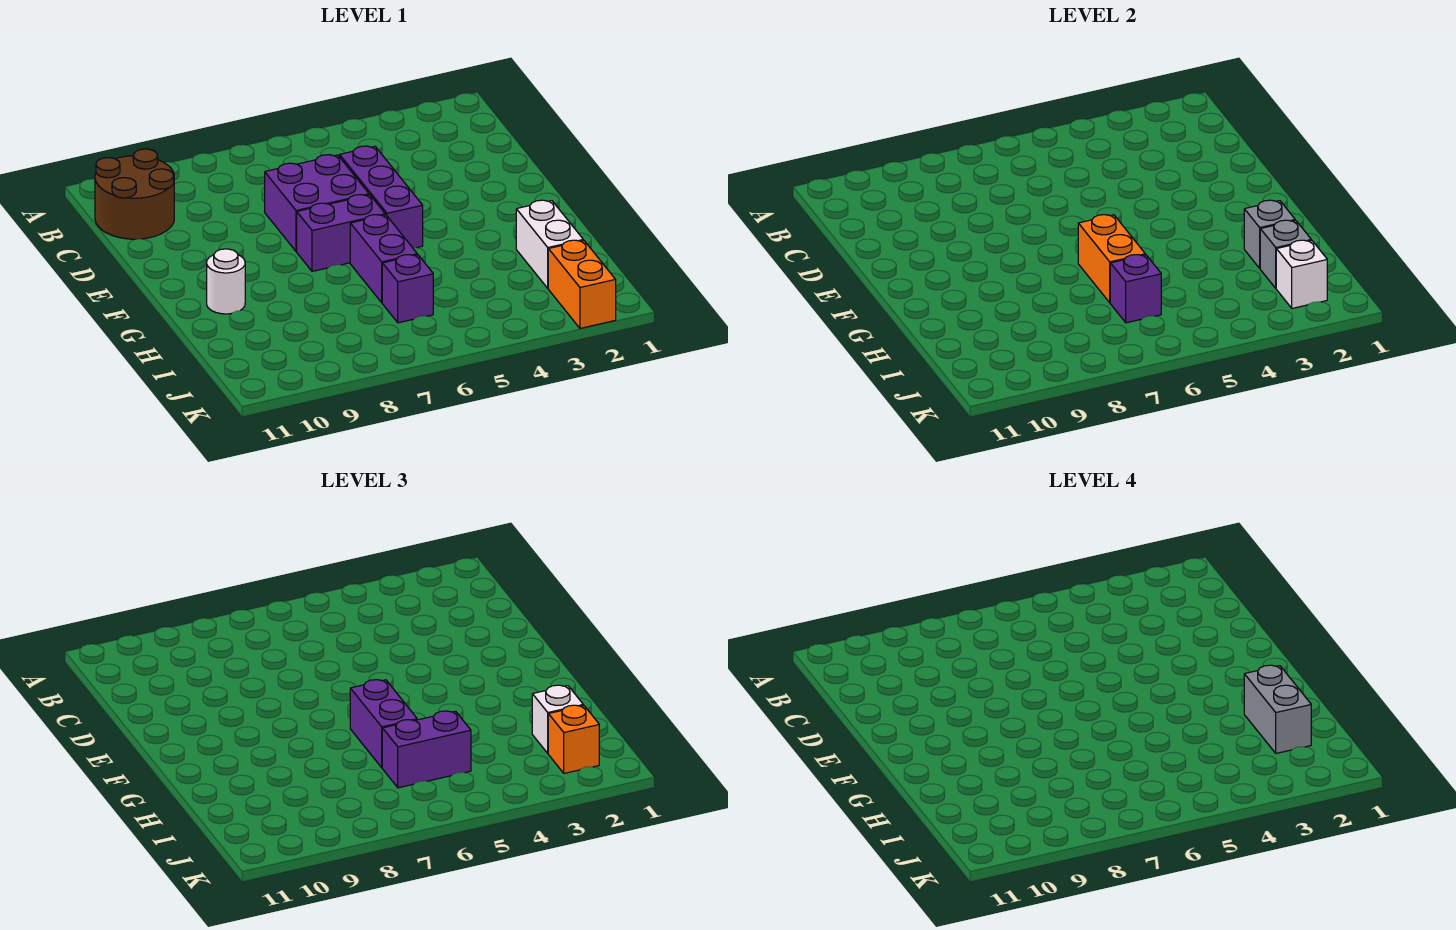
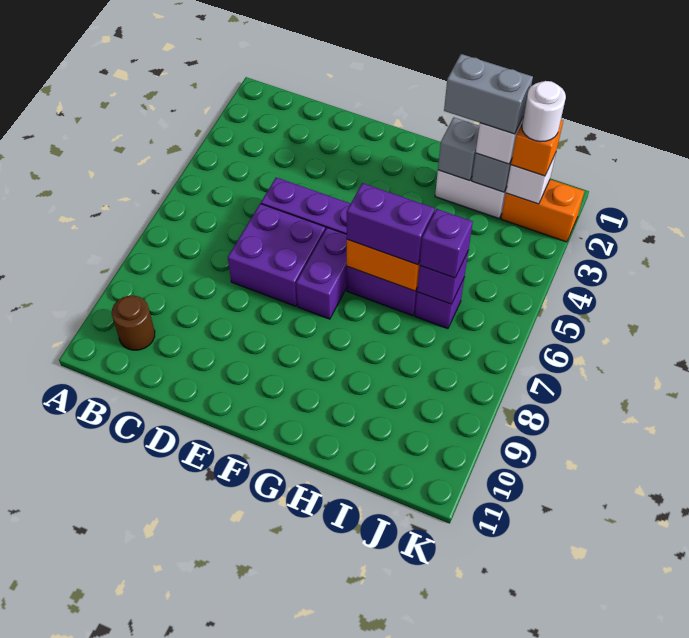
brown round brick B10:C11 level 1 -> brown round brick B10 level 1
white round brick G10 level 1 -> white round brick J2 level 4
purple brick I5:I6 level 3 -> purple brick I6 level 3

